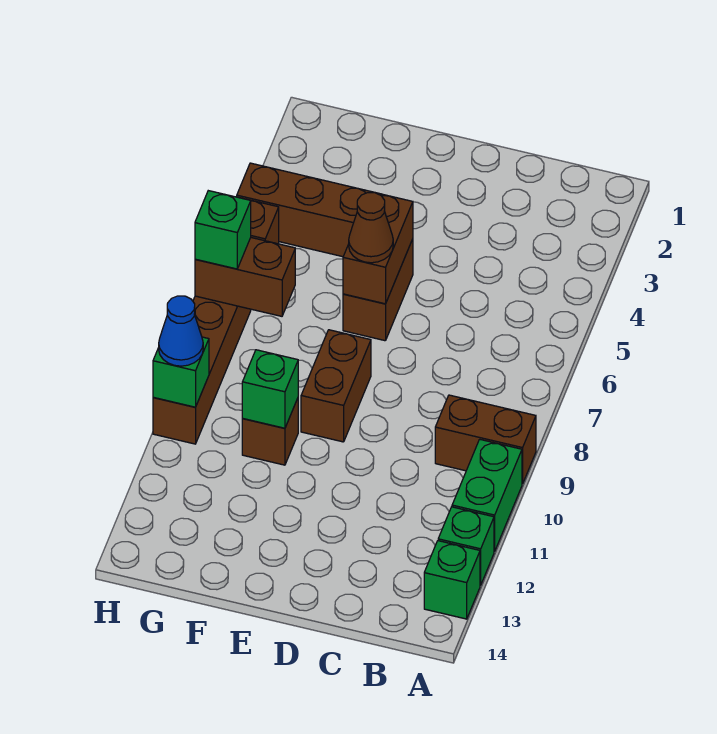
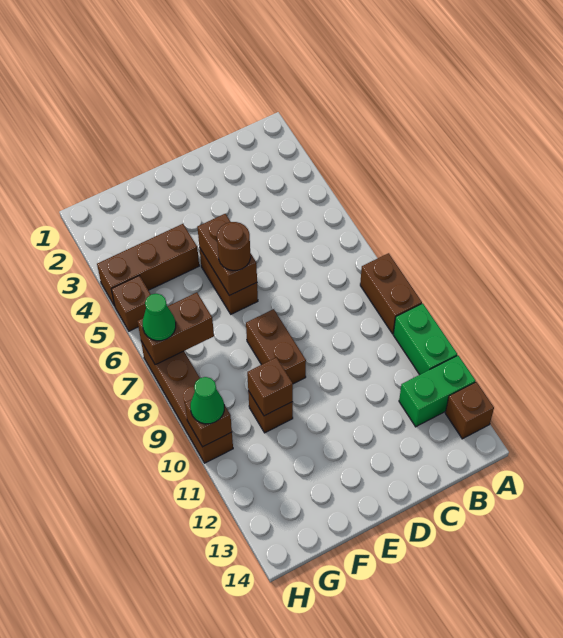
brown brick A9:B9 level 1 -> brown brick A8:A9 level 1
green brick A12 level 1 -> green brick A12:B12 level 1
green brick A13 level 1 -> brown brick A13 level 1
brown cone E6 level 3 -> brown round brick E6 level 3
green brick F10 level 2 -> brown brick F10 level 2
green brick H7 level 3 -> green cone H7 level 3
green brick H10 level 2 -> brown brick H10 level 2
blue cone H10 level 3 -> green cone H10 level 3

